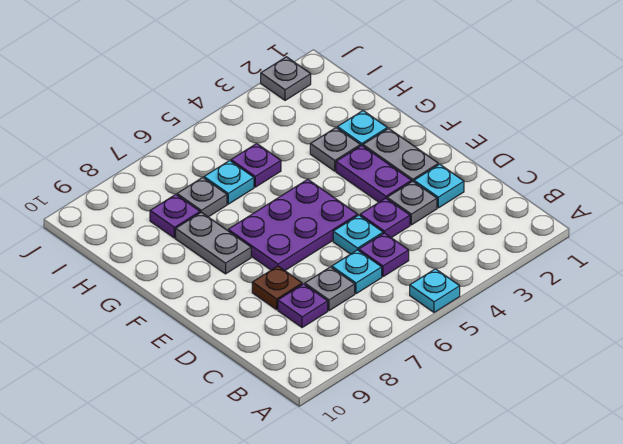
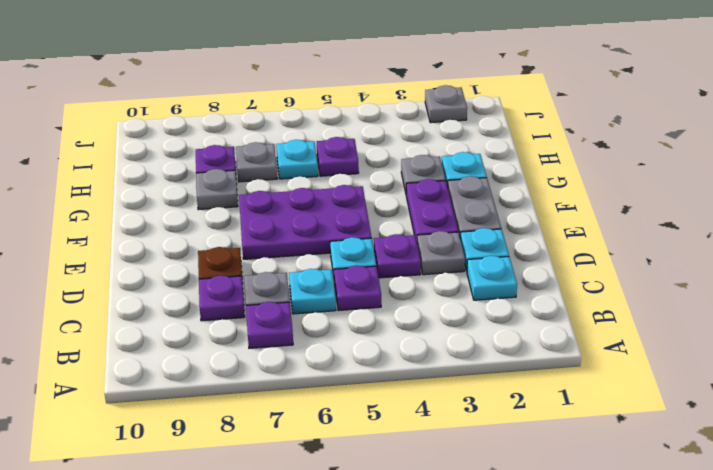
cyan plate A5 level 1 -> cyan plate C2 level 1
none -> purple plate B7 level 1
grey plate F8:G8 level 1 -> grey plate G8 level 1

